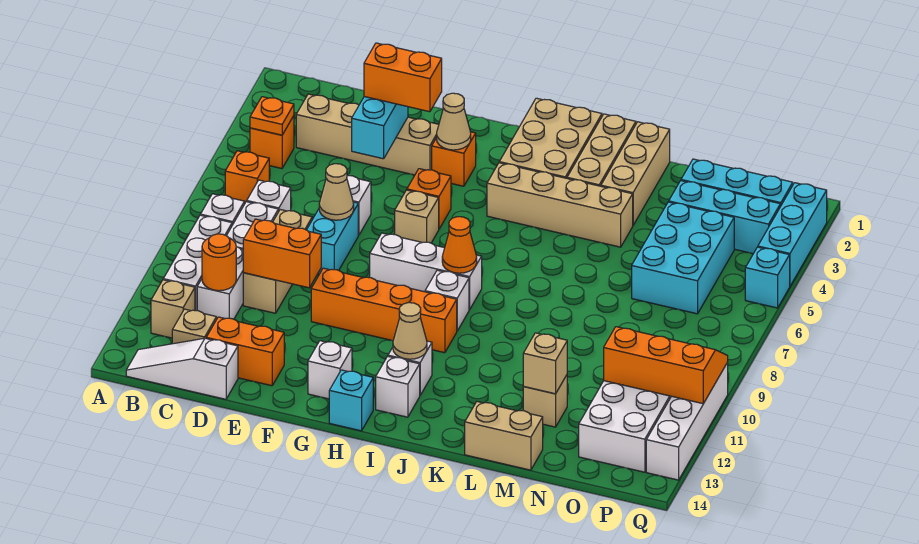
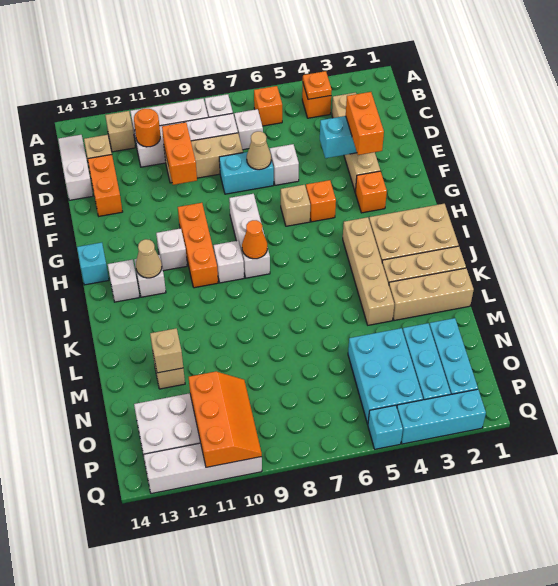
orange brick F10:I10 level 1 -> orange brick G10:I10 level 1
tan cone G3 level 2 -> none
white brick G13 level 1 -> white brick H11 level 1
tan brick L14:M14 level 1 -> none
cyan brick N4:O6 level 1 -> cyan brick N4:P5 level 1

